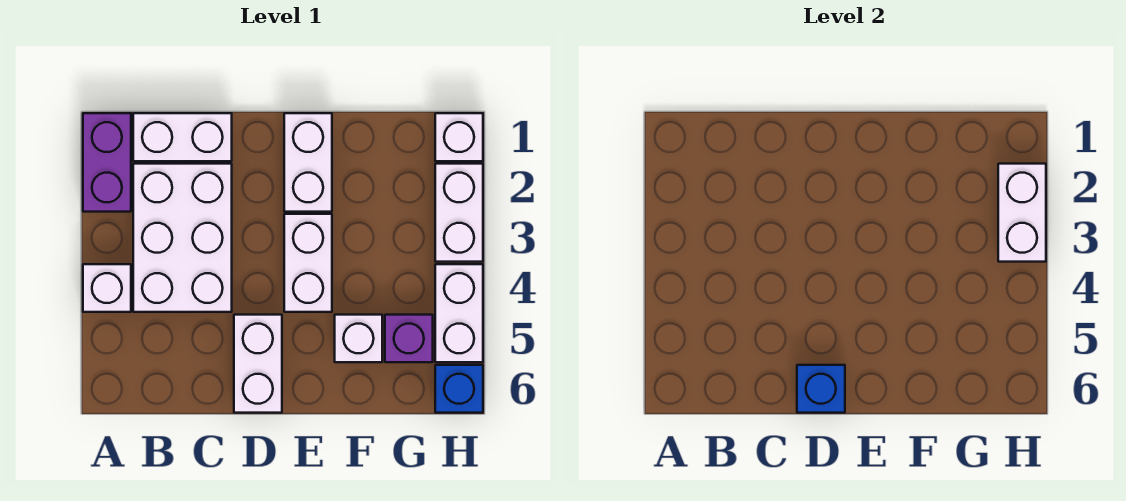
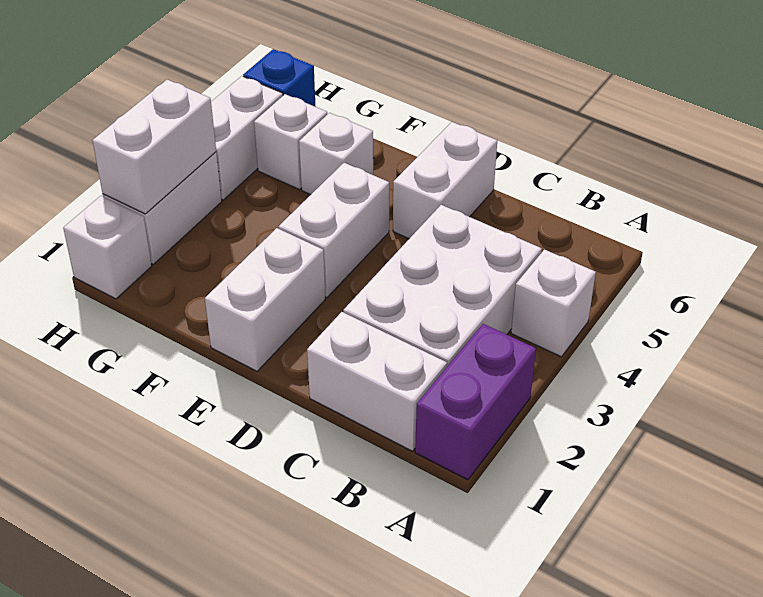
blue brick D6 level 2 -> none
purple brick G5 level 1 -> white brick G5 level 1

